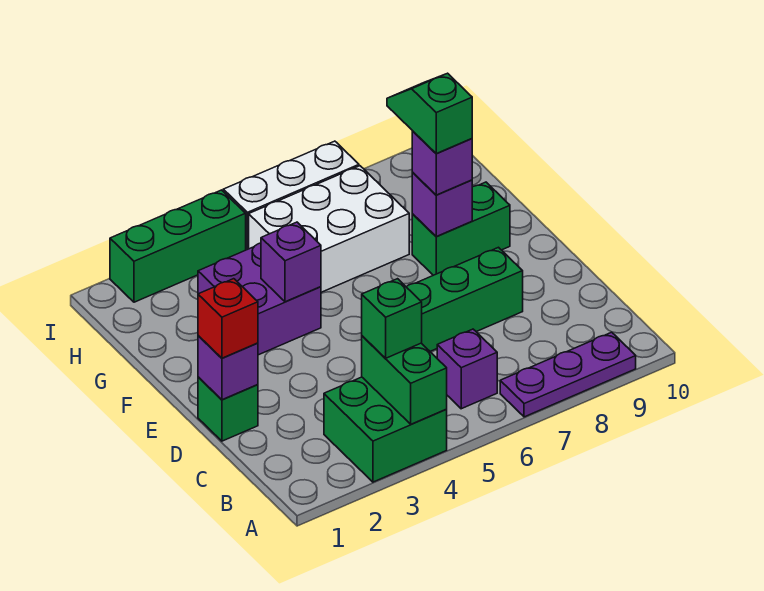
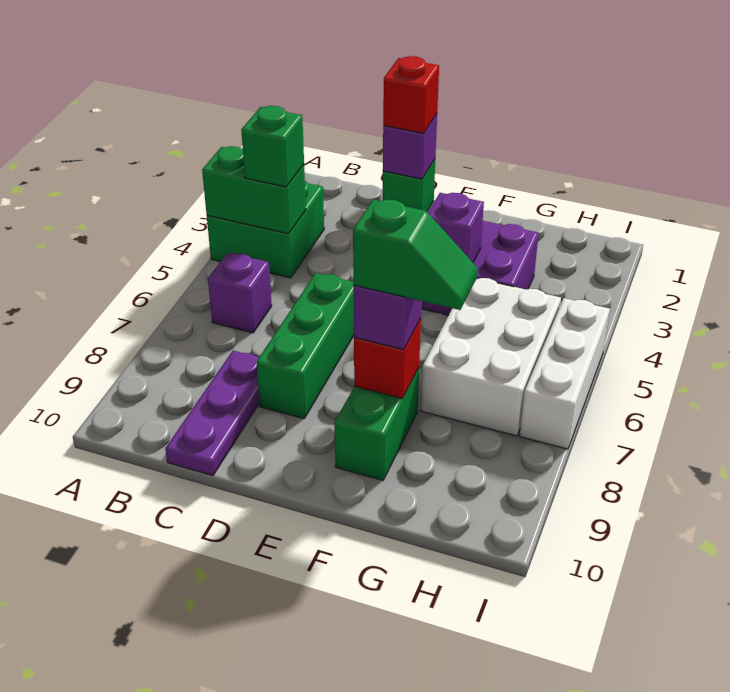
purple plate A7:A9 level 1 -> purple plate C8:C10 level 1
purple brick F8 level 2 -> red brick F8 level 2
green brick I2:I4 level 1 -> none

